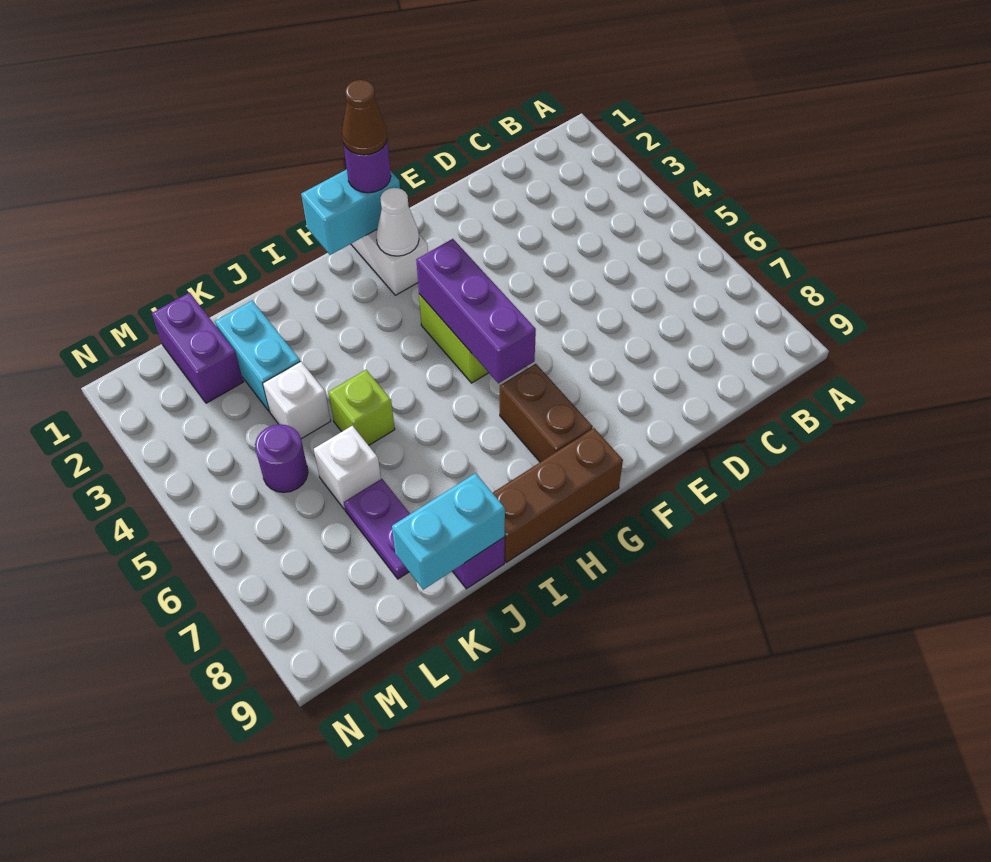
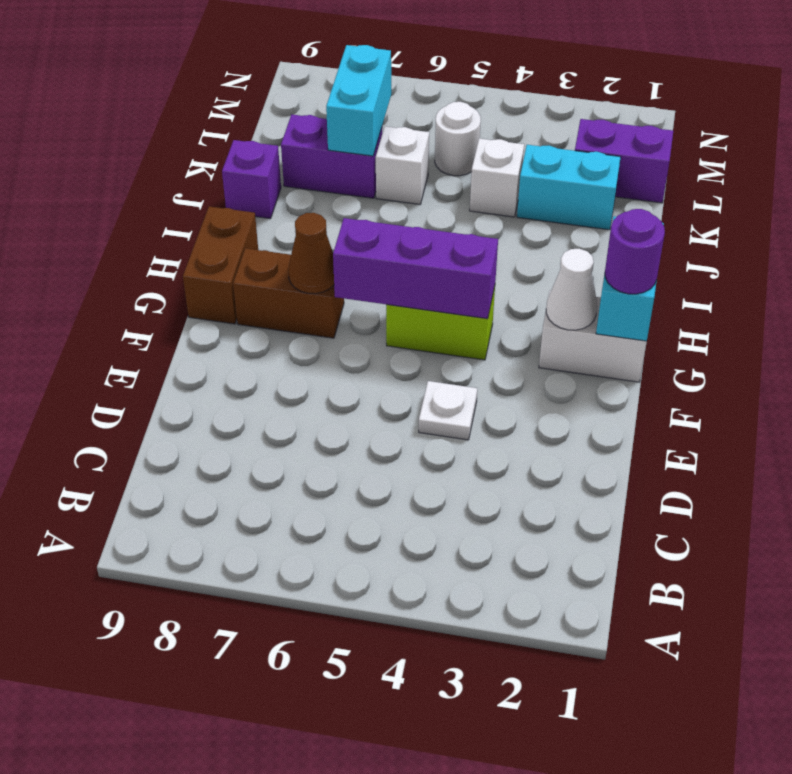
none -> white plate E4 level 1
brown cone G1 level 4 -> brown cone G7 level 2
brown brick G9:I9 level 1 -> brown brick G9:H9 level 1
lime brick J5 level 1 -> none
cyan brick J9:K9 level 2 -> cyan brick K7:L7 level 2
purple plate K7:K8 level 1 -> purple brick K7:K8 level 1
purple round brick L5 level 1 -> white round brick L5 level 1

